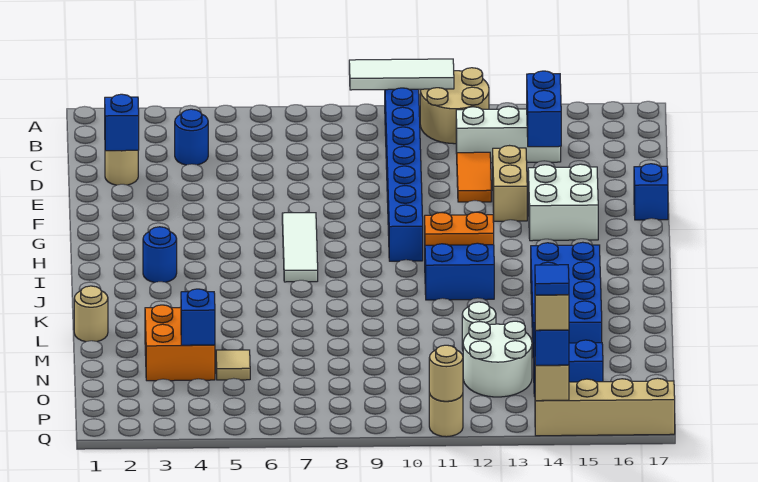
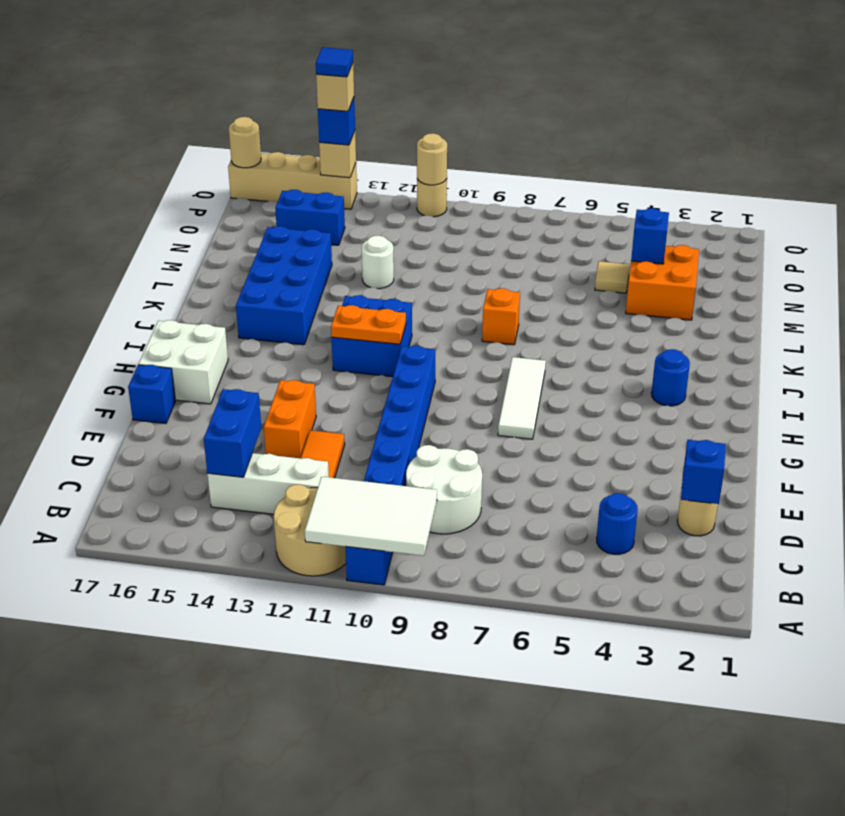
white tile A9:A11 level 2 -> white tile A9:B11 level 2
tan brick E13:F13 level 1 -> orange brick E13:F13 level 1
white brick F14:G15 level 1 -> white brick G16:H17 level 1
none -> orange brick K8 level 1
tan round brick L1 level 1 -> tan round brick Q17 level 2
white round brick N12:O13 level 1 -> white round brick C8:D9 level 1

